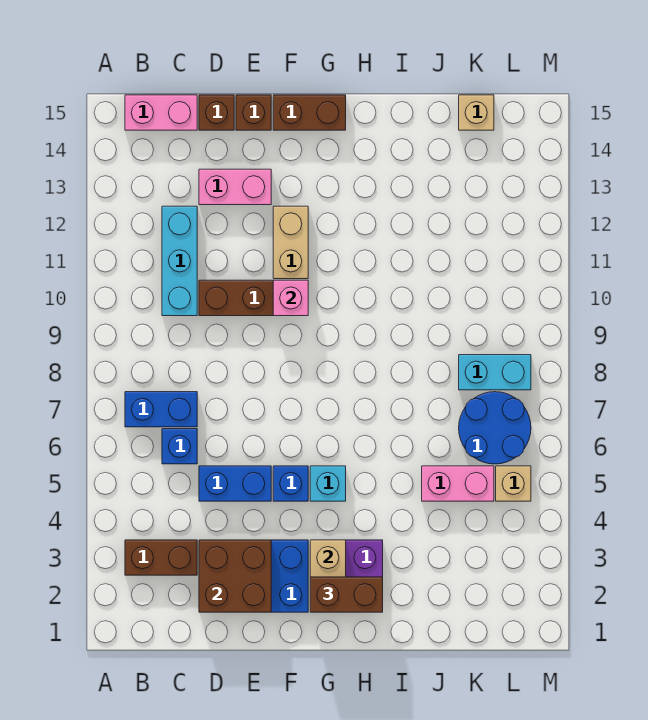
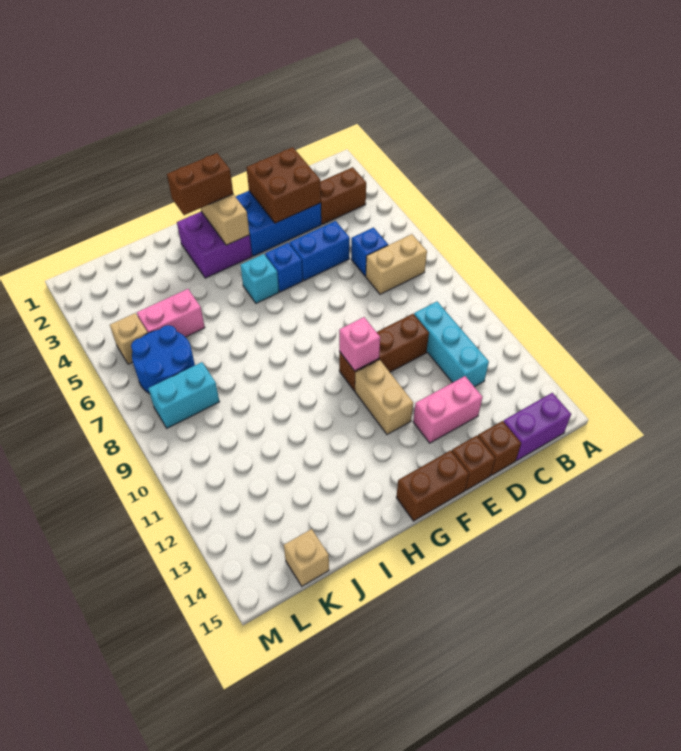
blue brick B7:C7 level 1 -> tan brick B7:C7 level 1
pink brick B15:C15 level 1 -> purple brick B15:C15 level 1

